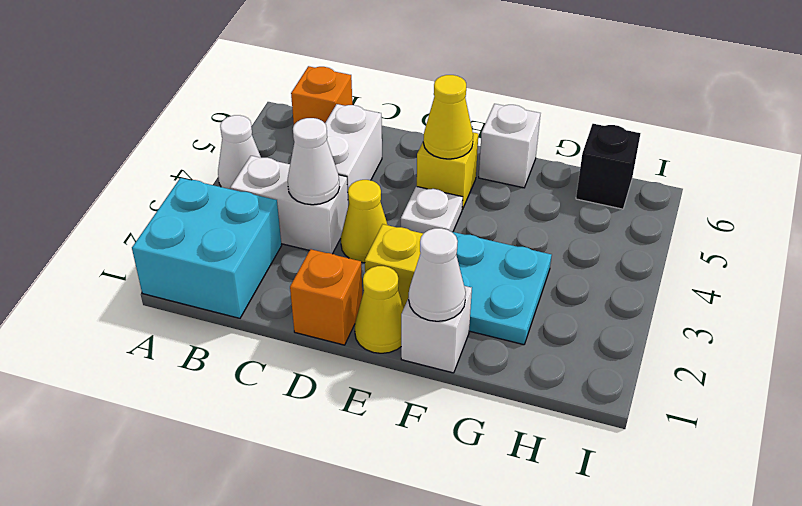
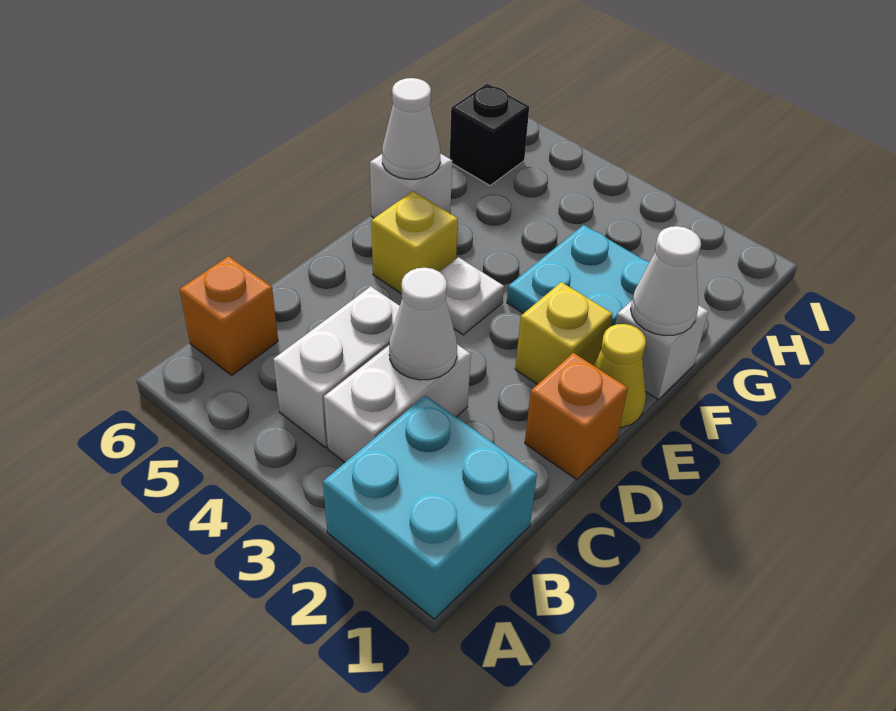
white cone A4 level 1 -> white cone F6 level 2
white brick C4:C5 level 1 -> white brick B4:C4 level 1
yellow cone D3 level 1 -> none
yellow cone E5 level 2 -> none

